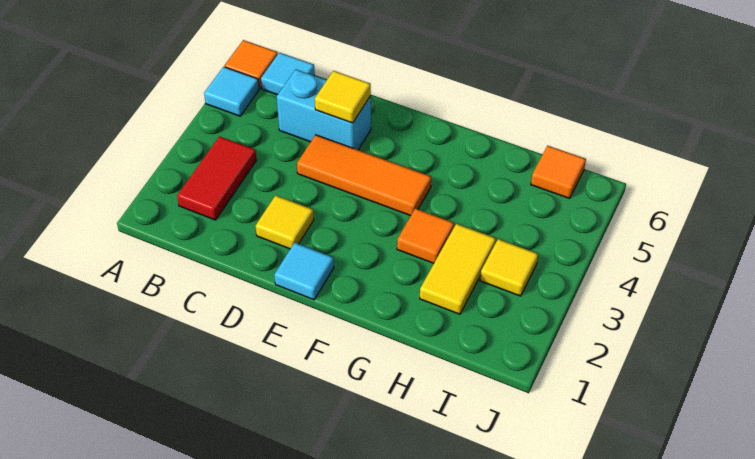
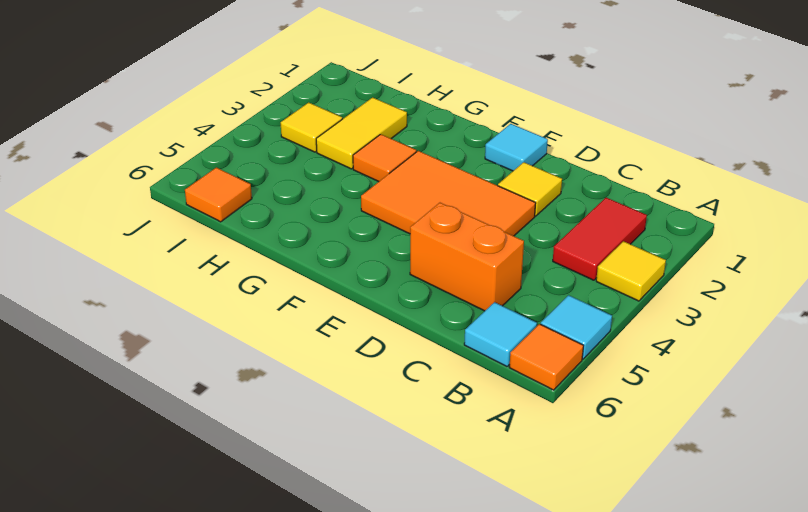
cyan brick C5:D5 level 1 -> orange brick C5:D5 level 1
orange tile D4:F4 level 1 -> orange tile D3:F4 level 1
yellow tile D5 level 2 -> yellow tile A3 level 1

